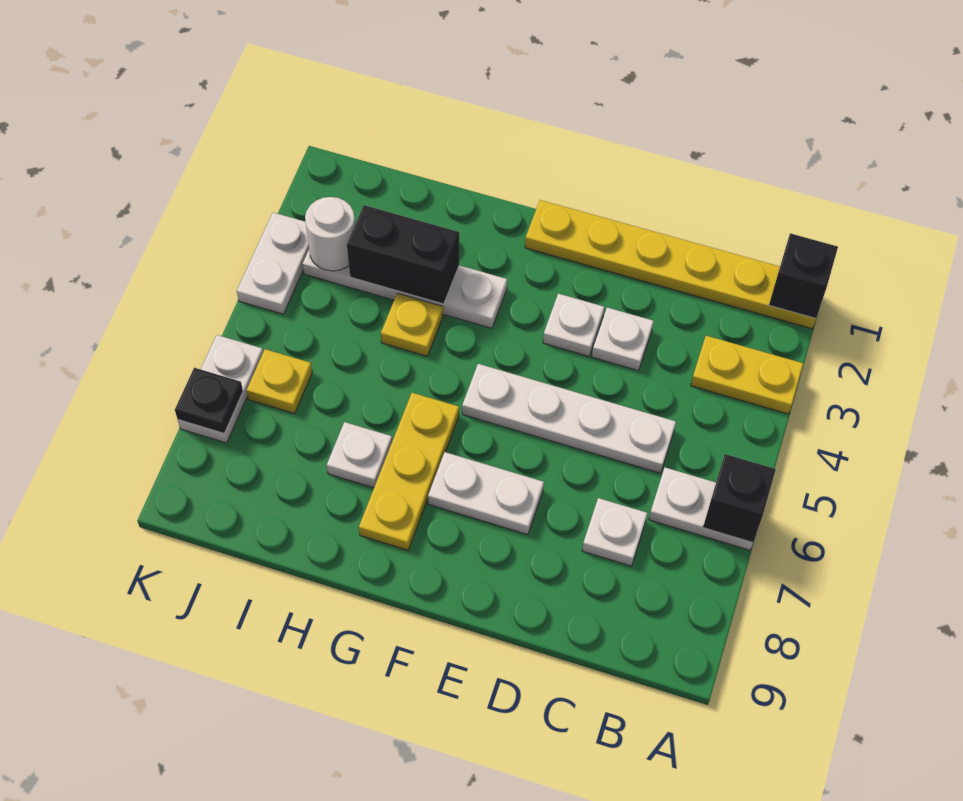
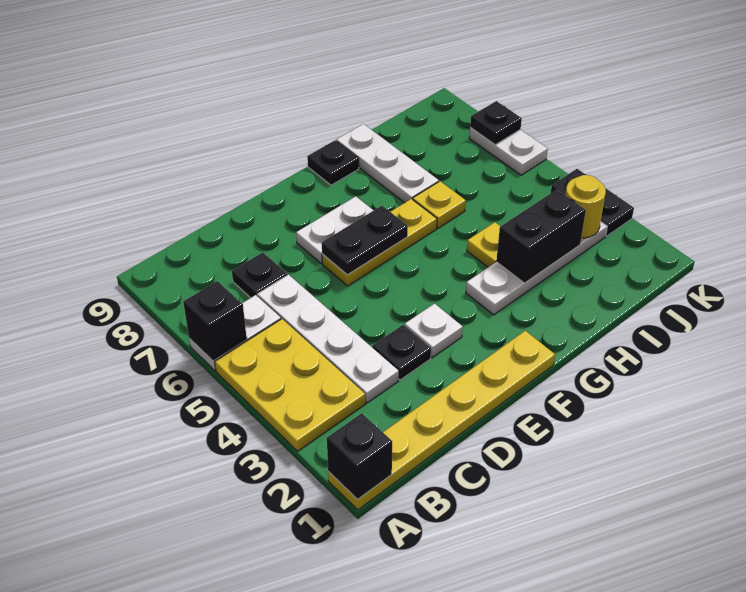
yellow plate A3:B3 level 1 -> yellow plate A3:B5 level 1
white plate C5:F5 level 1 -> white plate C3:C6 level 1
white plate C7 level 1 -> black plate C7 level 1
white plate D3 level 1 -> black plate D3 level 1
none -> black plate E6:F6 level 2
yellow plate G6:G8 level 1 -> yellow plate E6:G6 level 1
none -> black plate G9 level 1
white plate H7 level 1 -> white plate H7:H9 level 1
white round brick J3 level 2 -> yellow round brick J3 level 2
yellow plate J6 level 1 -> yellow plate H6 level 1
white plate K3:K4 level 1 -> black plate K3:K4 level 1

